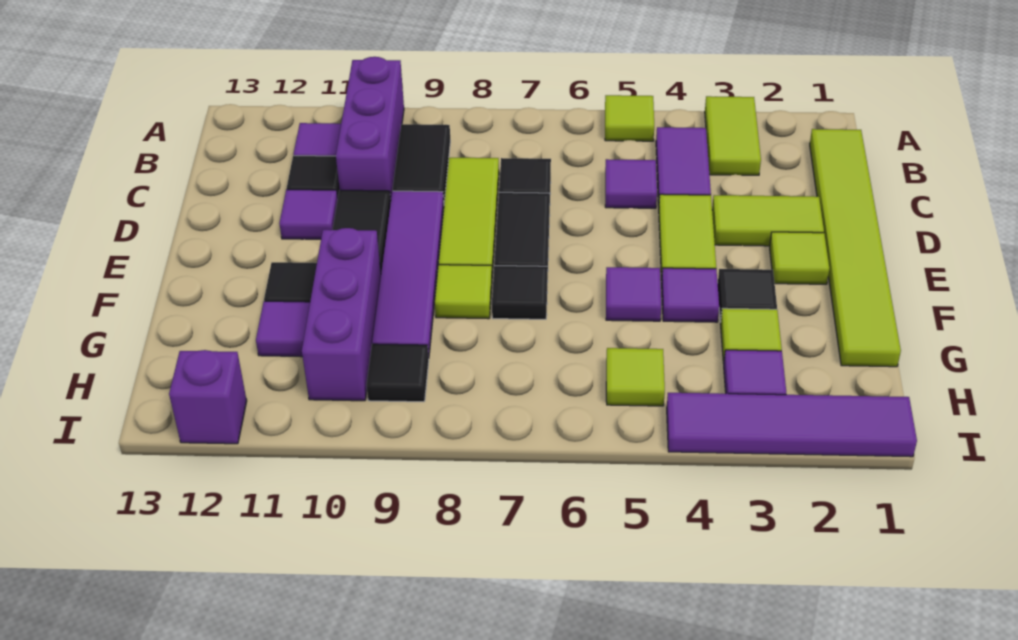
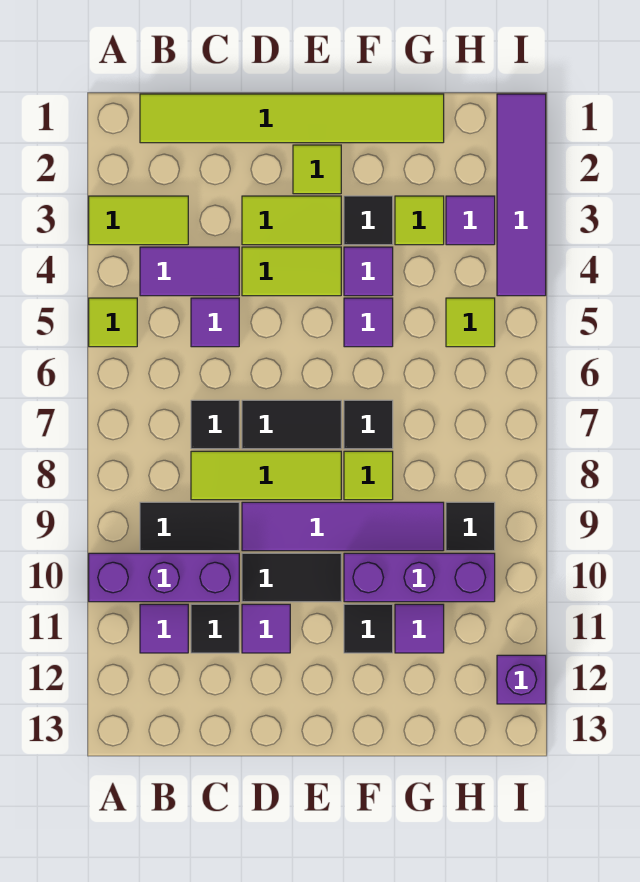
lime tile D2:D3 level 1 -> lime tile D3:E3 level 1

